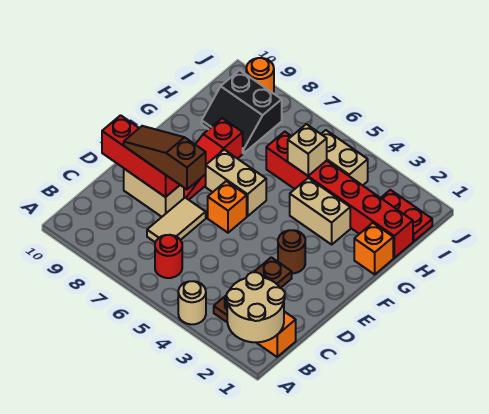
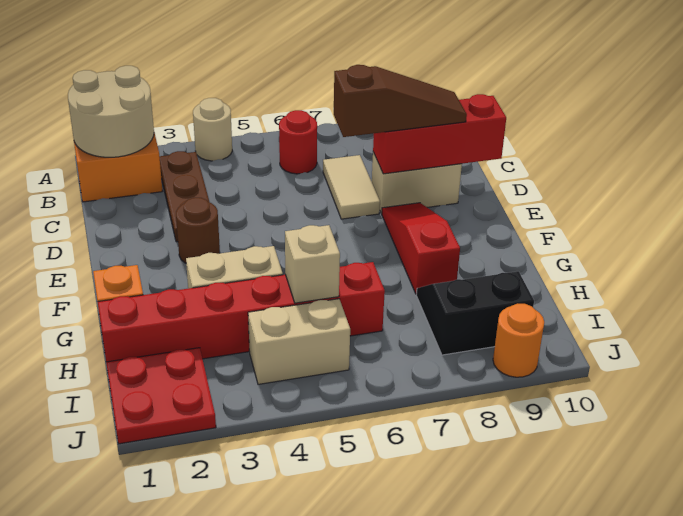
orange brick E6 level 1 -> none
tan brick F6:F7 level 1 -> none
red plate I1:I2 level 1 -> red plate I1:J2 level 1

